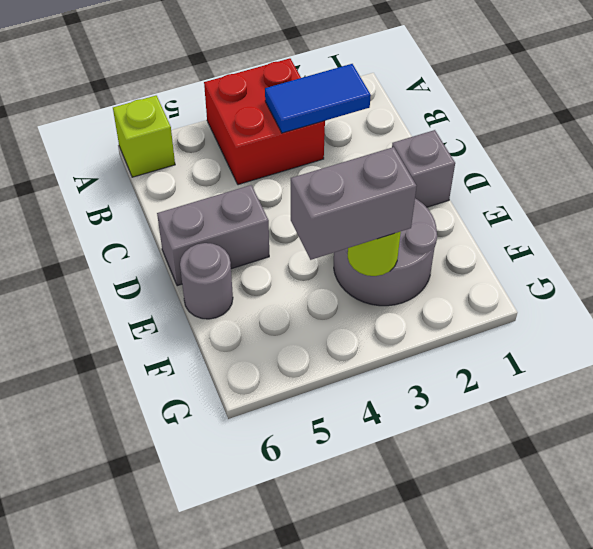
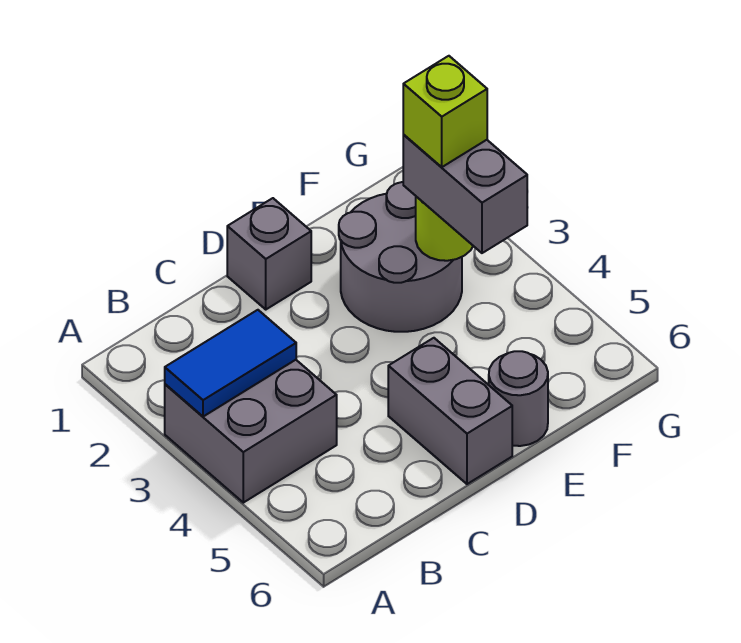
red brick A3:B4 level 1 -> grey brick A3:B4 level 1
lime brick A6 level 1 -> lime brick F3 level 4
blue tile B2:B3 level 2 -> blue tile A3:B3 level 2

